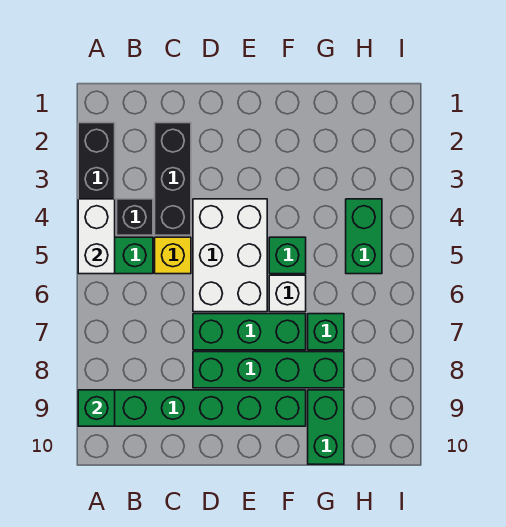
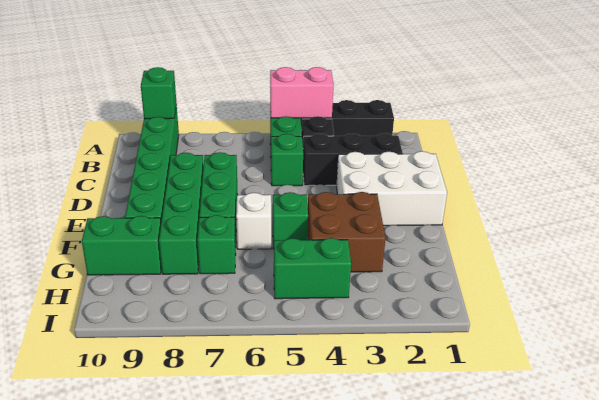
white brick A4:A5 level 2 -> pink brick A4:A5 level 2
yellow brick C5 level 1 -> green brick C5 level 1
white brick D4:E6 level 1 -> white brick D1:E3 level 1
none -> brown brick F3:G4 level 1

